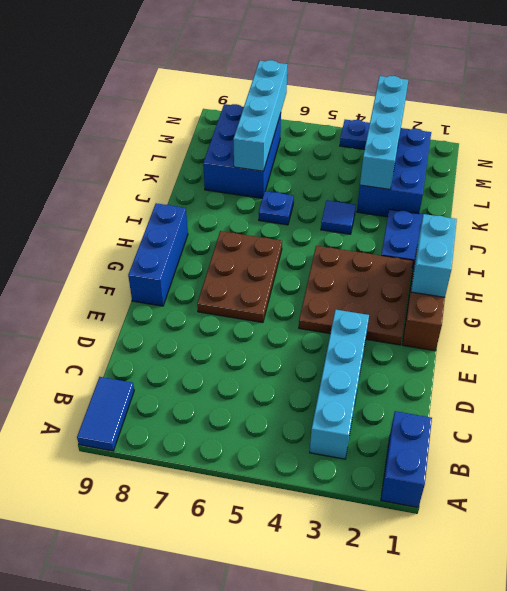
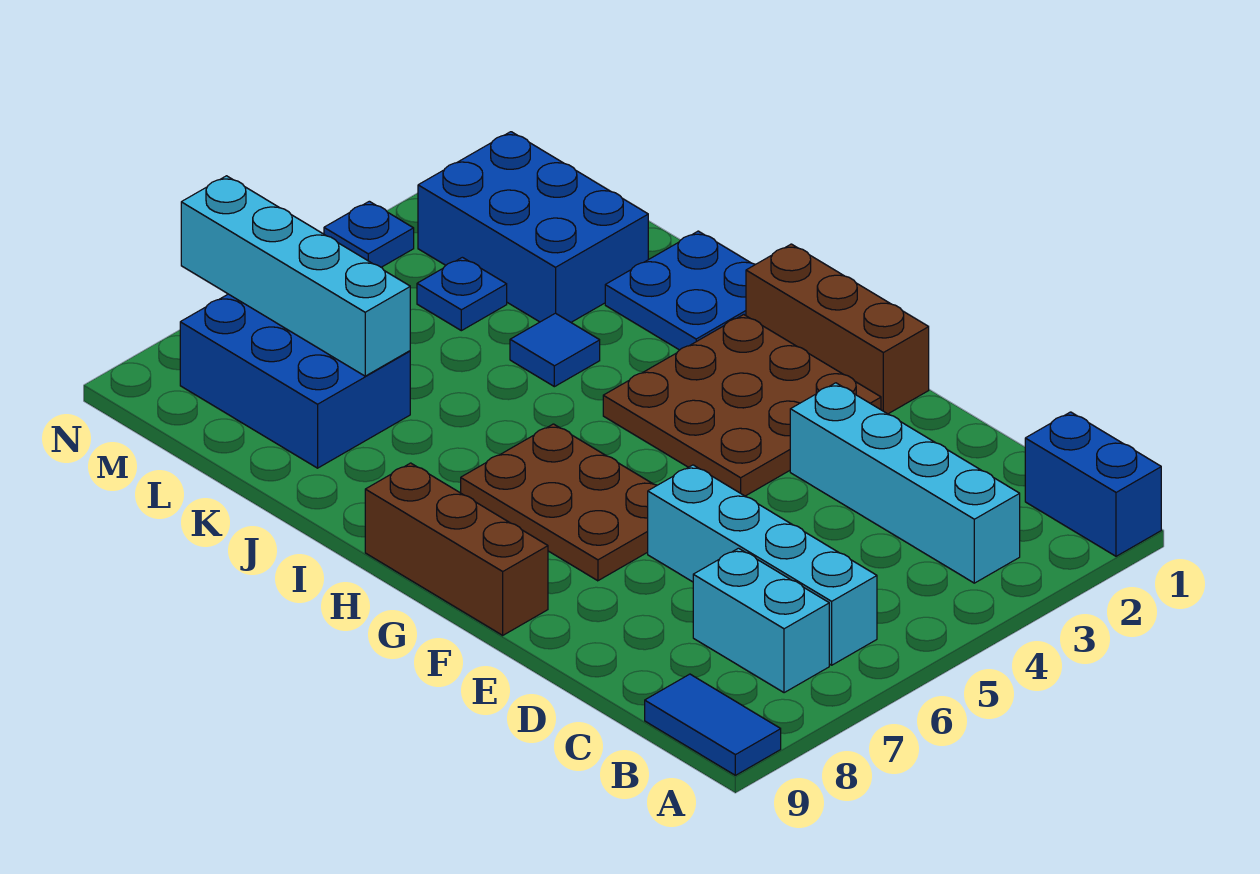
blue brick F9:H9 level 1 -> brown brick F9:H9 level 1
cyan brick G1:H1 level 2 -> cyan brick B7:C7 level 1
blue plate J6 level 1 -> blue plate L4 level 1
cyan brick K3:N3 level 2 -> cyan brick B6:E6 level 1

